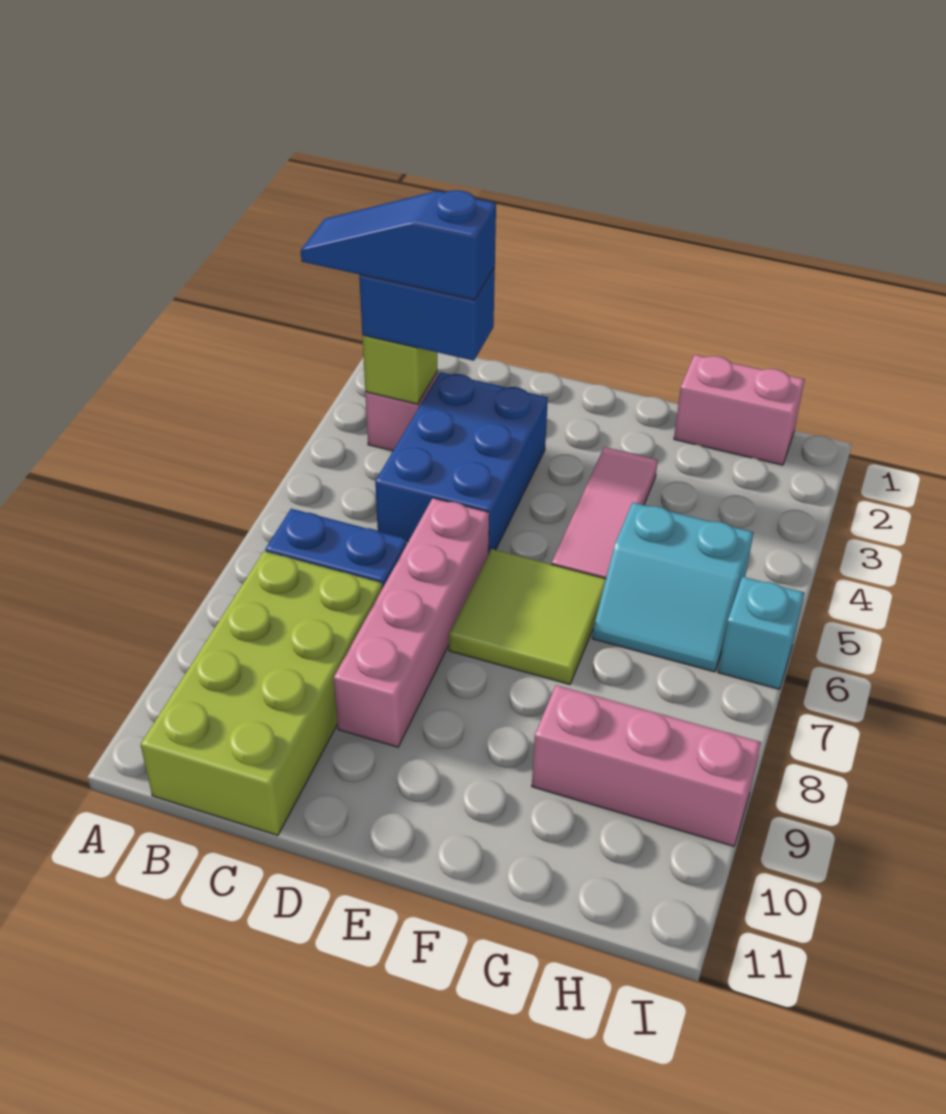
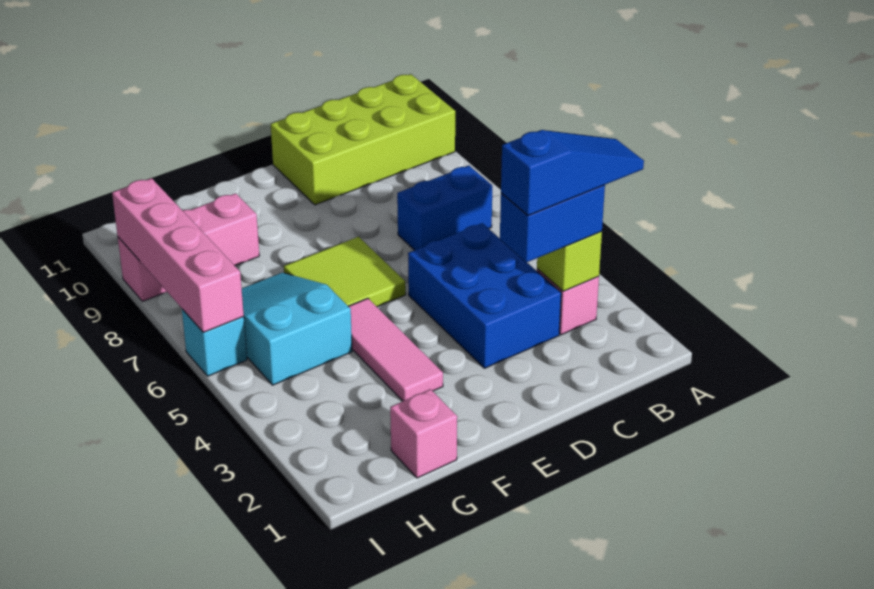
lime brick B8:C11 level 1 -> lime brick A10:D11 level 1
pink brick D6:D9 level 1 -> pink brick I6:I9 level 2
pink brick G1:H1 level 1 -> pink brick G1 level 1
cyan slope G5:H6 level 1 top 5 -> cyan slope G5:H7 level 1 top 5

